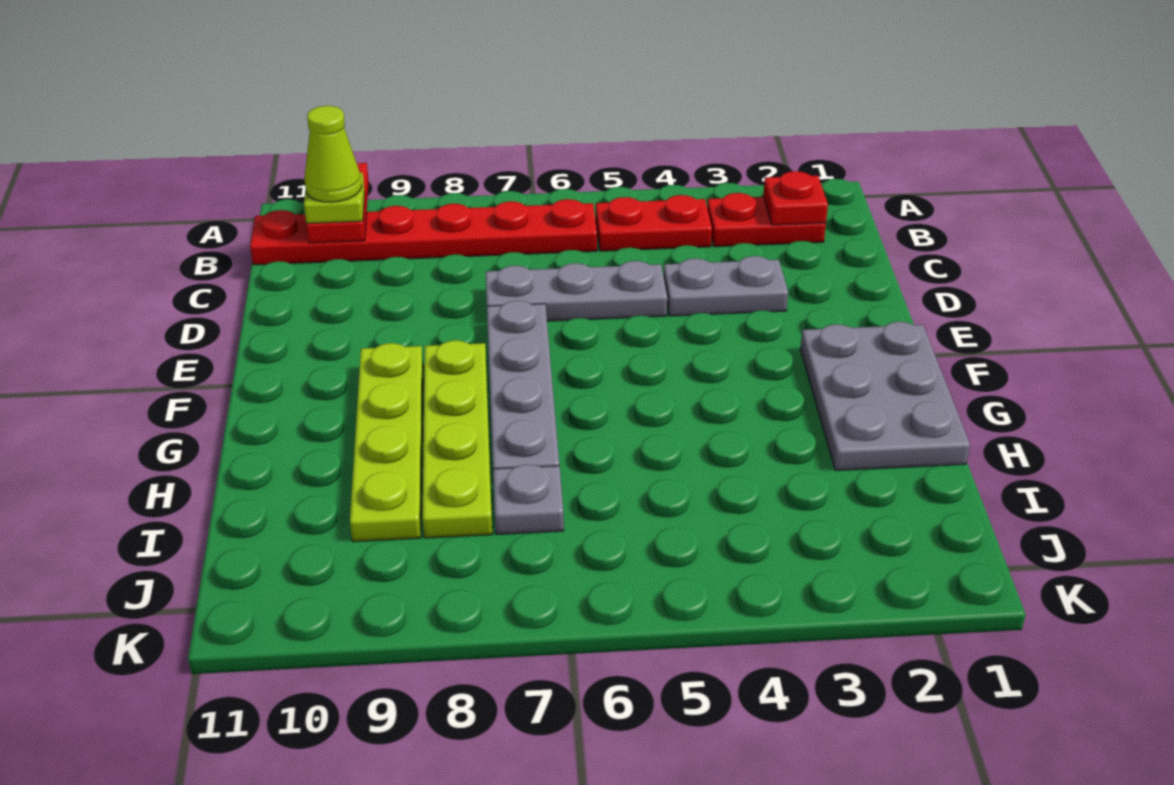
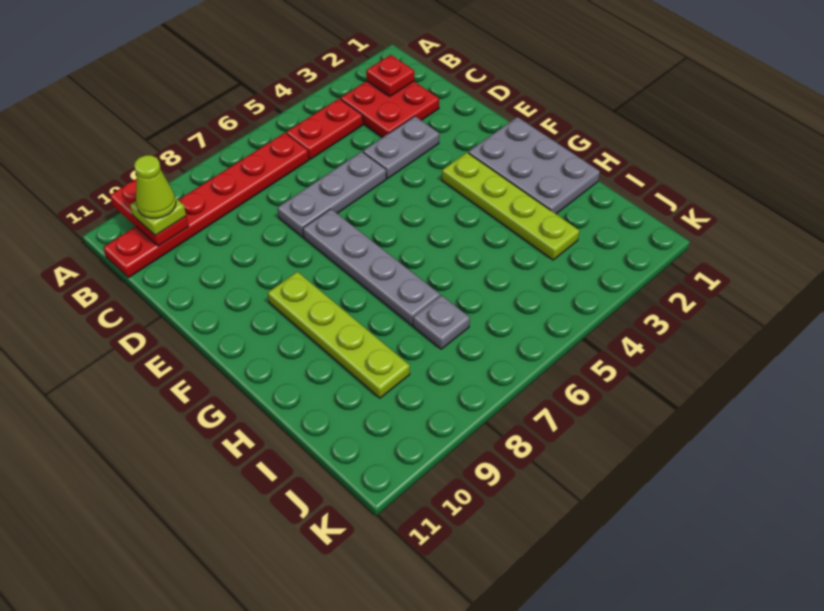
red plate B2:B3 level 1 -> red plate B2:C3 level 1
lime plate F8:I8 level 1 -> lime plate F3:I3 level 1

